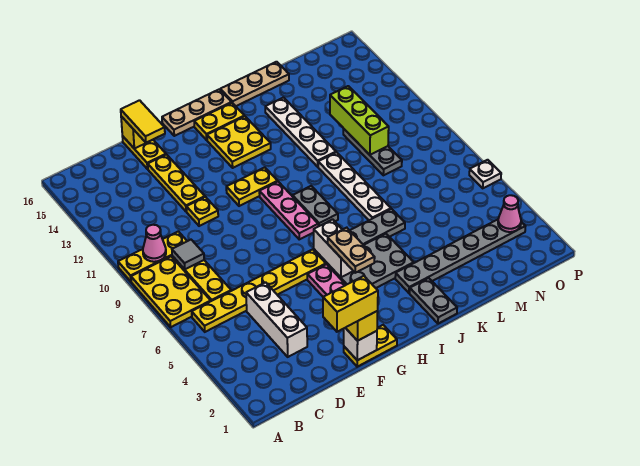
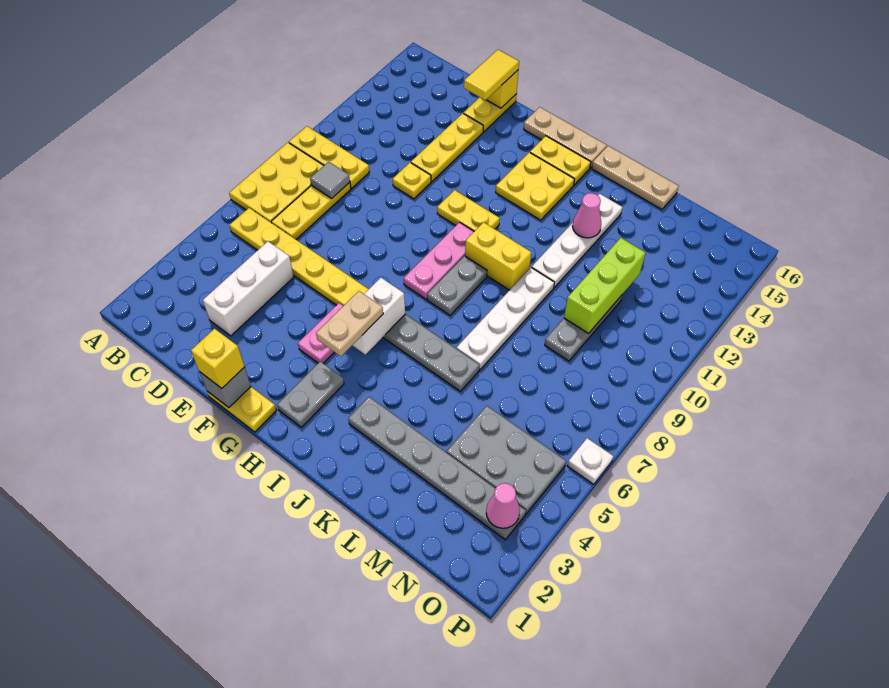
pink cone B10 level 2 -> pink cone K13 level 2
yellow brick E1:F1 level 4 -> yellow brick I10:J10 level 1
white brick F1 level 2 -> grey brick F1 level 2
grey plate H4:J5 level 1 -> grey plate M4:O5 level 1
grey plate J1:J2 level 1 -> grey plate H2:H3 level 1

